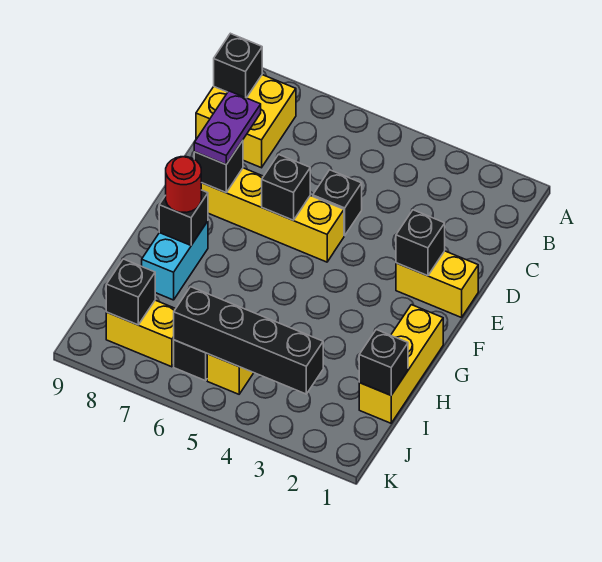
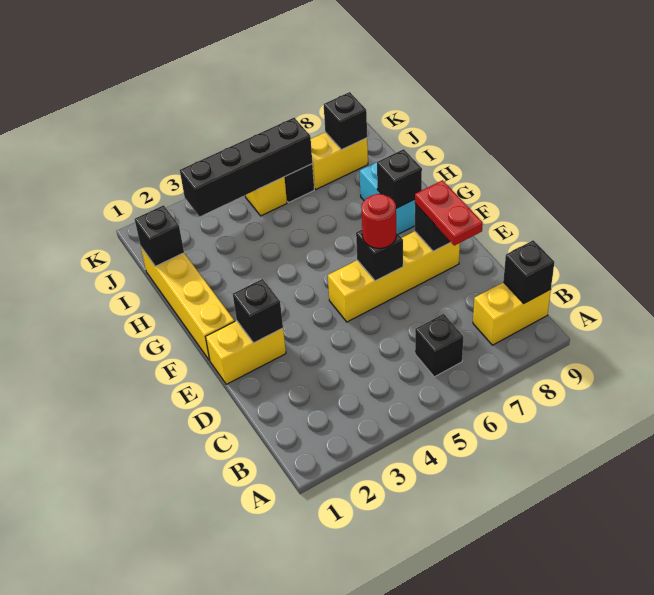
yellow brick B8:C9 level 1 -> yellow brick B8:B9 level 1
black brick D5 level 1 -> black brick B6 level 1
purple plate D8:E8 level 3 -> red plate D8:E8 level 3
yellow brick G1:I1 level 1 -> yellow brick F1:I1 level 1
red round brick G8 level 3 -> red round brick E6 level 3

